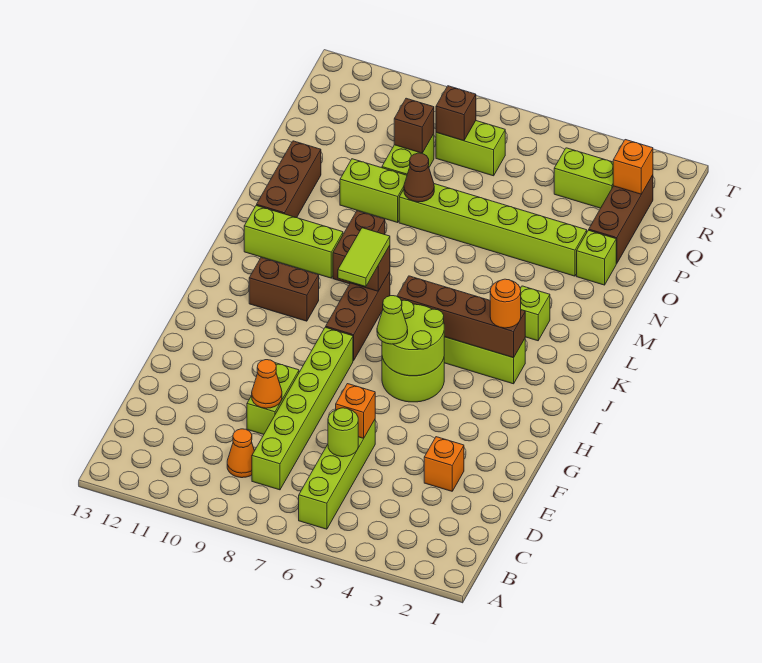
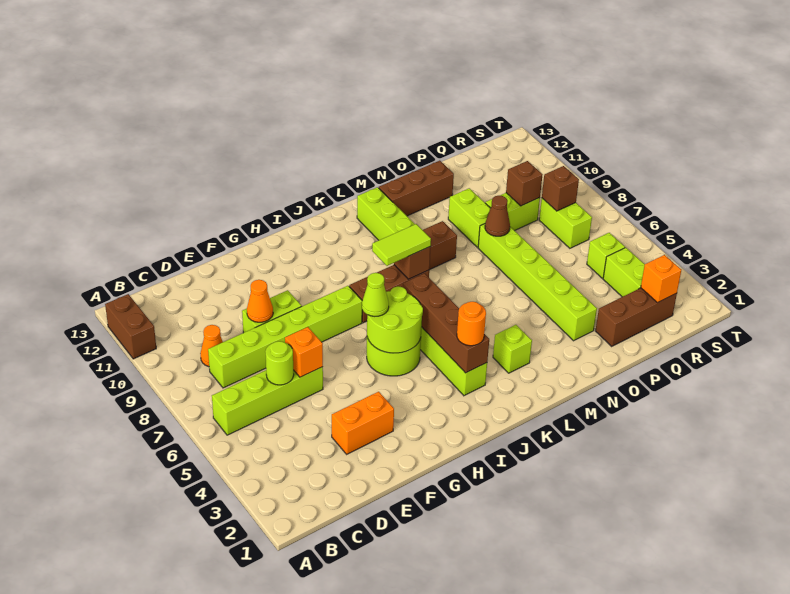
orange brick E3 level 1 -> orange brick E3:F3 level 1
brown brick J10:J11 level 1 -> brown brick A11:A12 level 1
lime brick O2 level 1 -> lime brick R5 level 1

